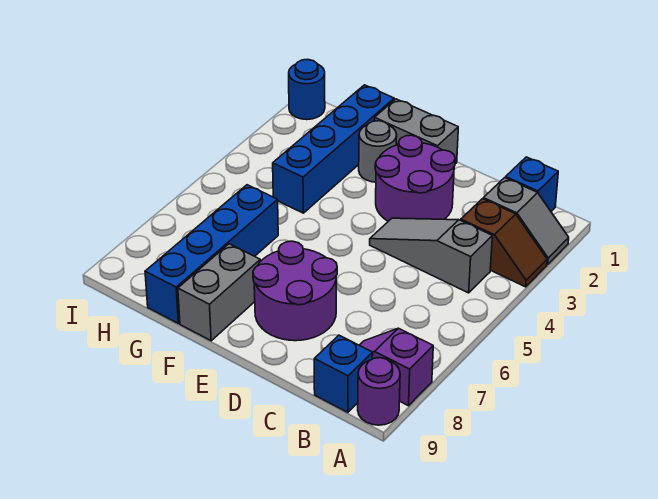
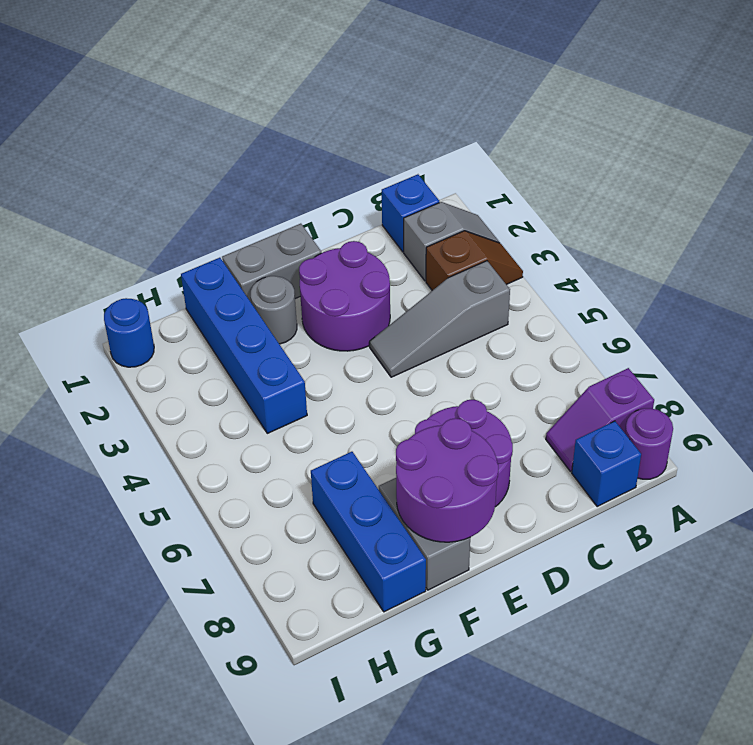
none -> purple round brick E8:F9 level 2
blue brick G6:G9 level 1 -> blue brick G7:G9 level 1

